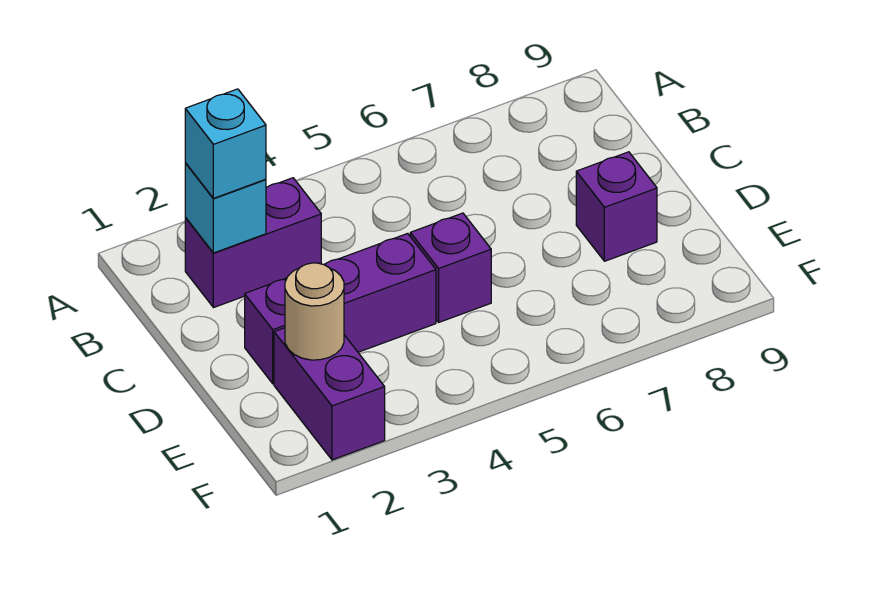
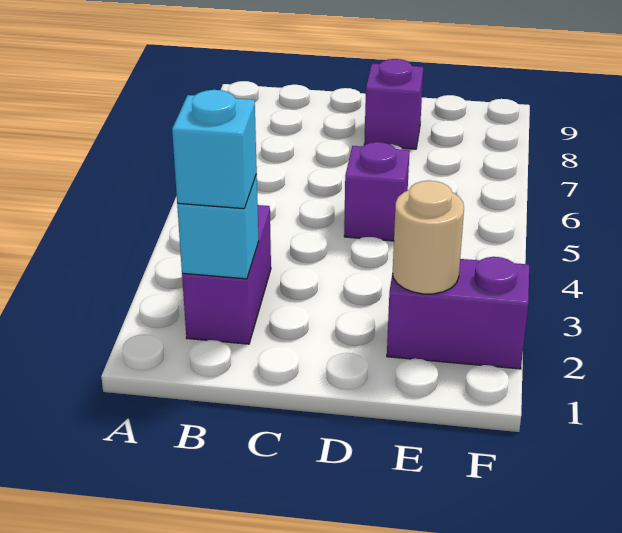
purple brick D2:D4 level 1 -> none

